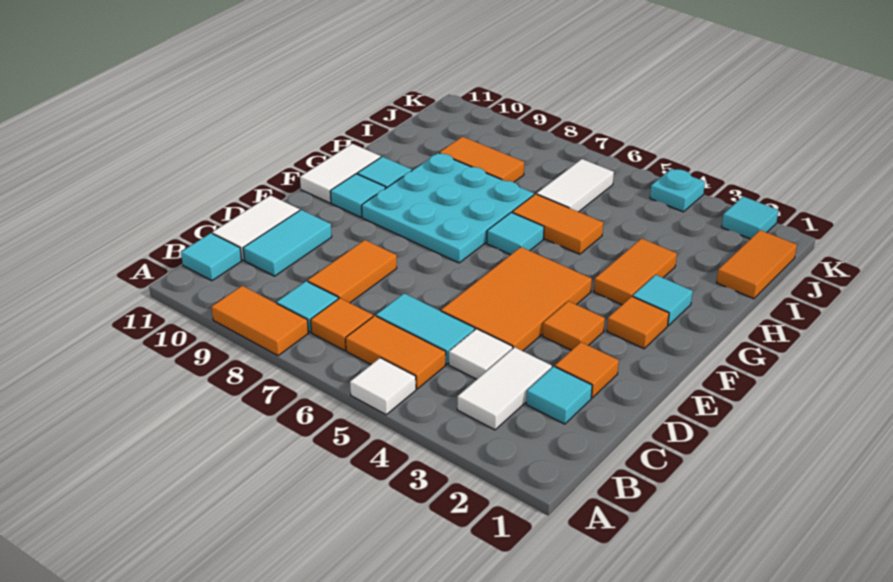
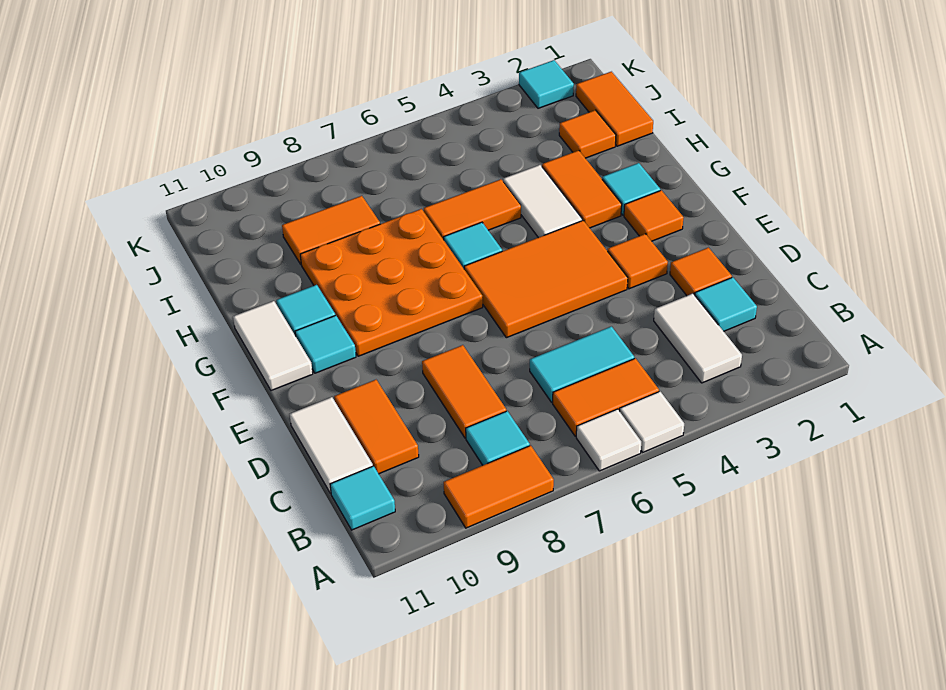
orange tile B7 level 1 -> orange tile I2 level 1
white tile C4 level 1 -> white tile A6 level 1
cyan tile C10:D10 level 1 -> orange tile C10:D10 level 1
orange tile D4:F5 level 1 -> orange tile E4:F6 level 1
cyan plate F7:H9 level 1 -> orange plate F7:H9 level 1
white tile I6:J6 level 1 -> white tile G4:H4 level 1
cyan plate K4 level 1 -> none

